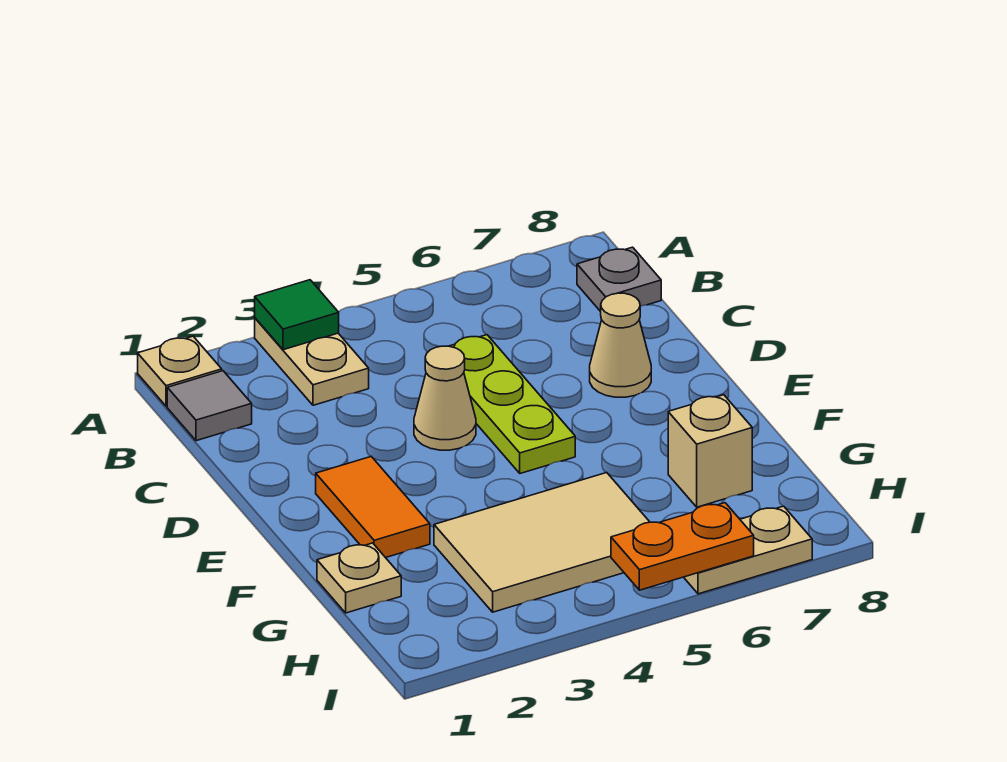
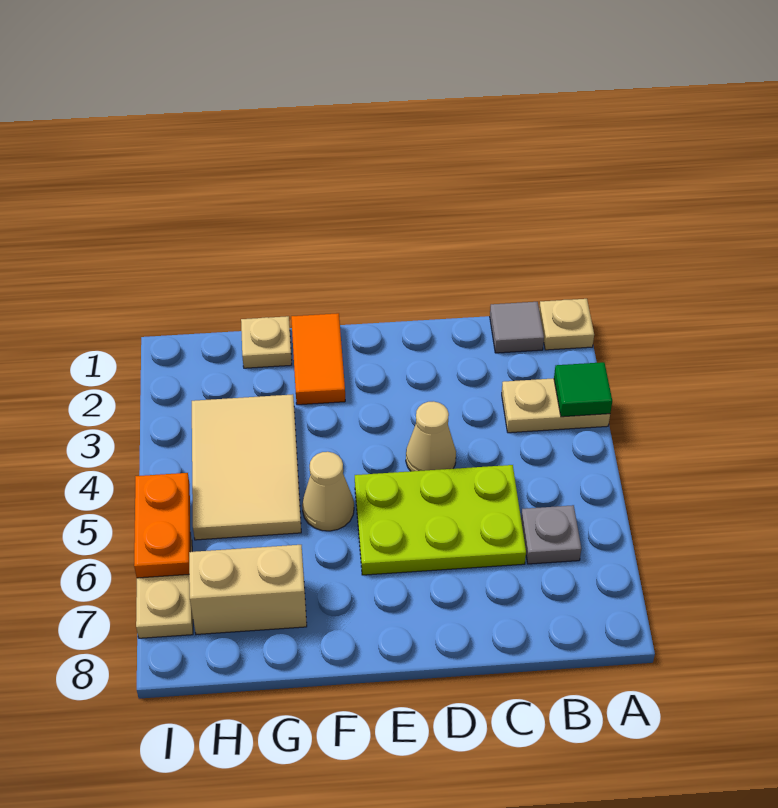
grey plate B8 level 1 -> grey plate B6 level 1
lime plate C5:E5 level 1 -> lime plate C5:E6 level 1
tan cone D7 level 1 -> tan cone F5 level 1
orange tile E2:F2 level 1 -> orange tile F1:F2 level 1
tan brick G7 level 1 -> tan brick G7:H7 level 1

